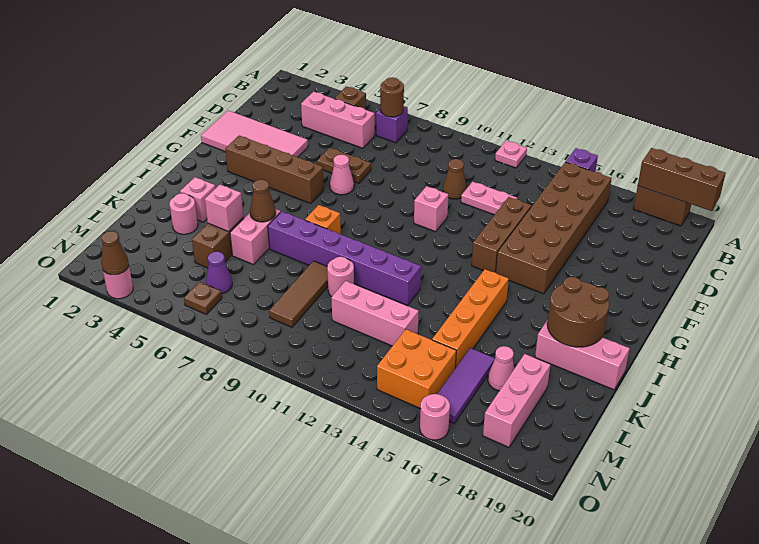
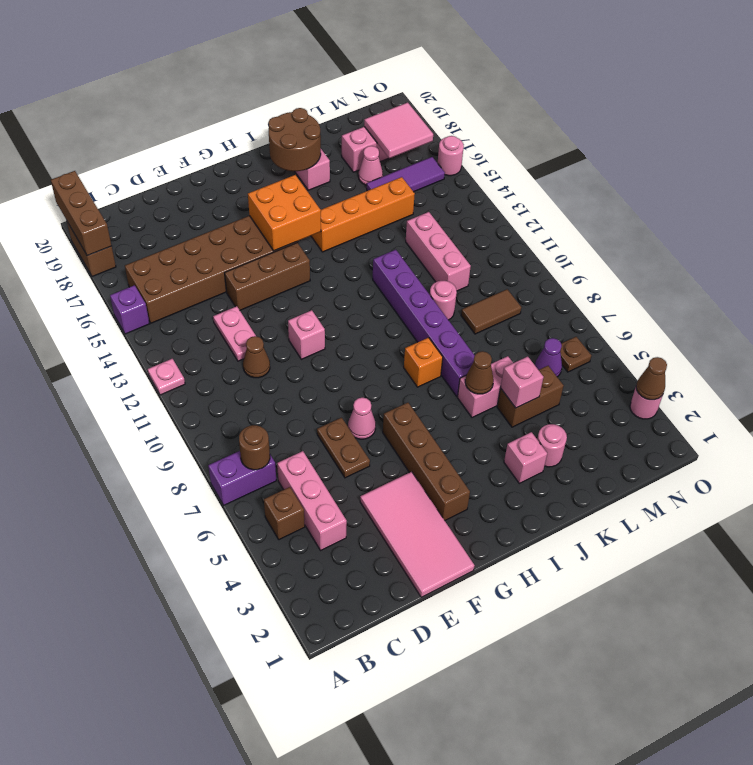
purple brick B7 level 1 -> purple brick A7:B7 level 1
brown tile K9:M9 level 1 -> brown tile L9:M9 level 1
orange brick M14:N15 level 1 -> orange brick G15:H16 level 2
none -> pink tile M17:N18 level 2

